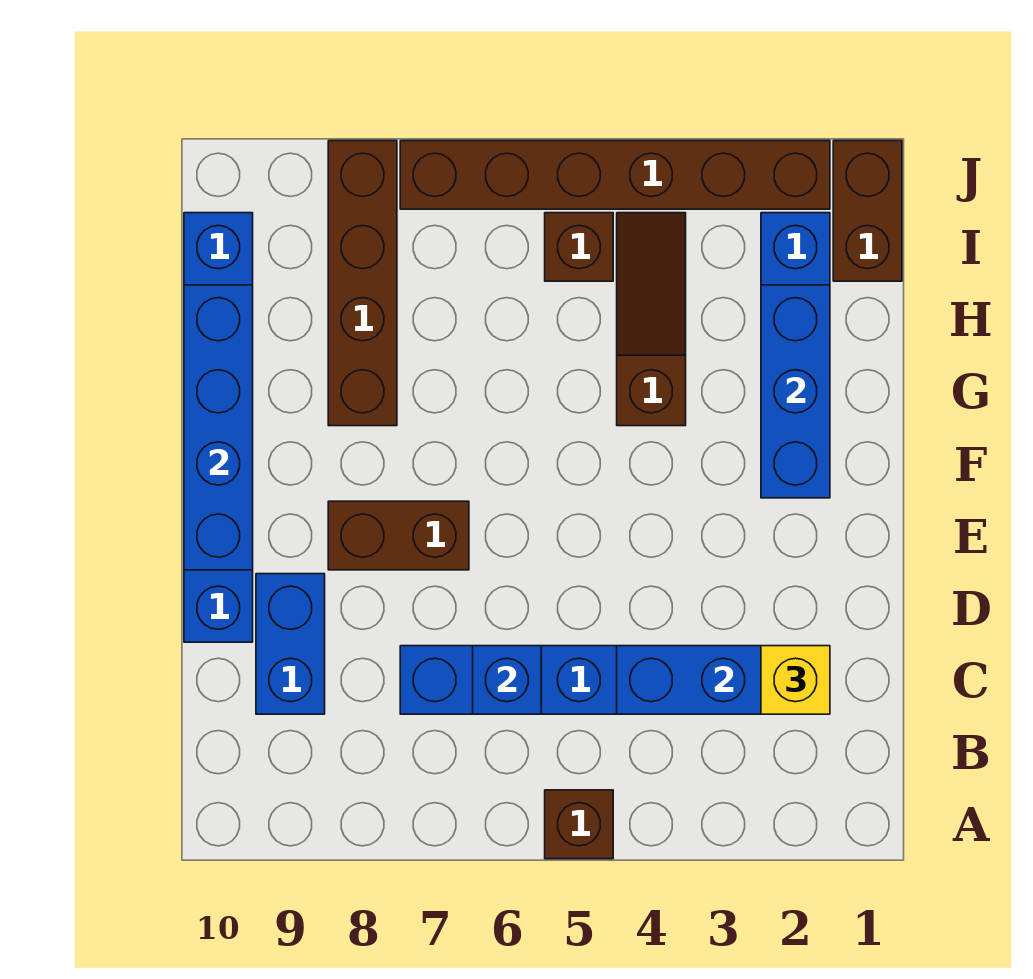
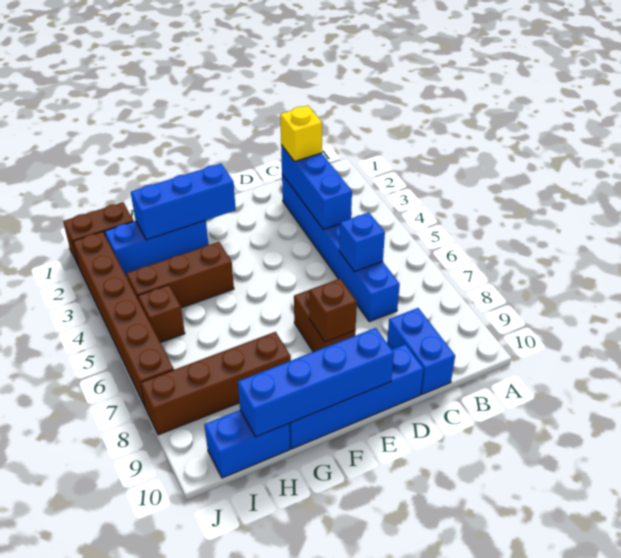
brown brick A5 level 1 -> brown brick E8 level 2
blue brick C9:D9 level 1 -> blue brick C9:C10 level 1
brown slope G4:I4 level 1 top G -> brown brick G4:I4 level 1

